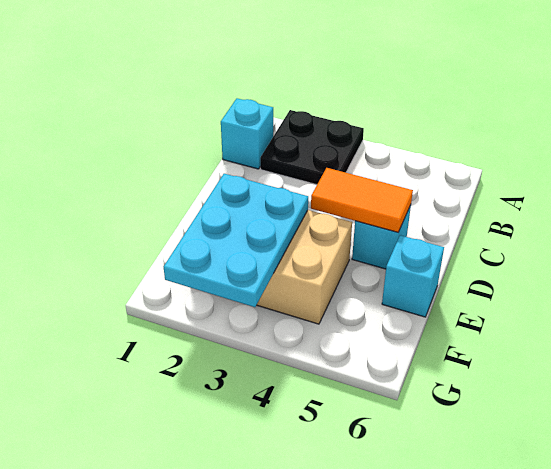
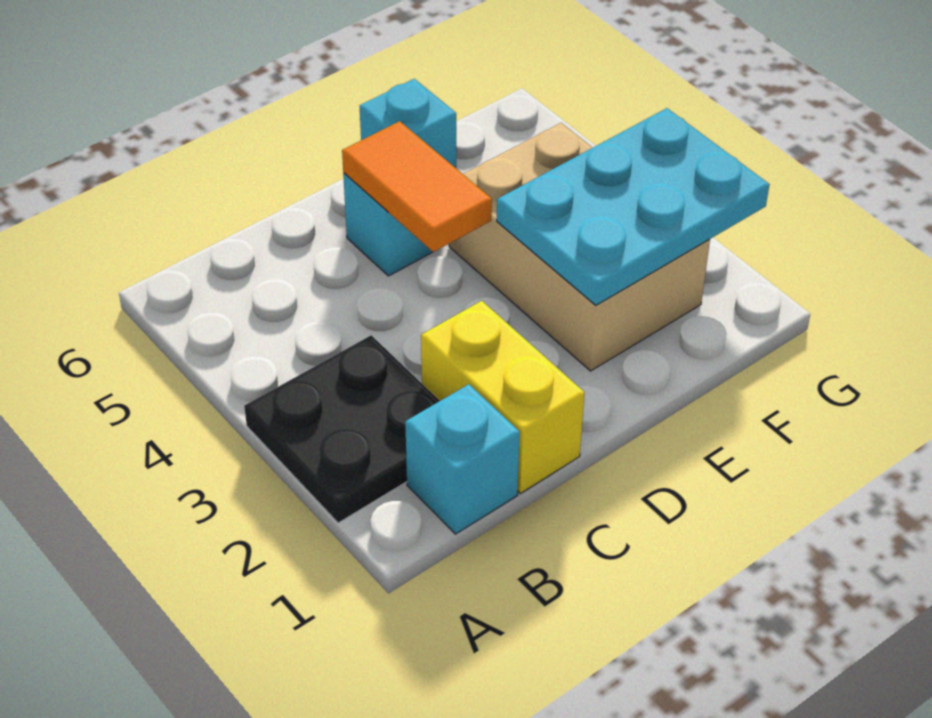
none -> yellow brick C1:C2 level 1

